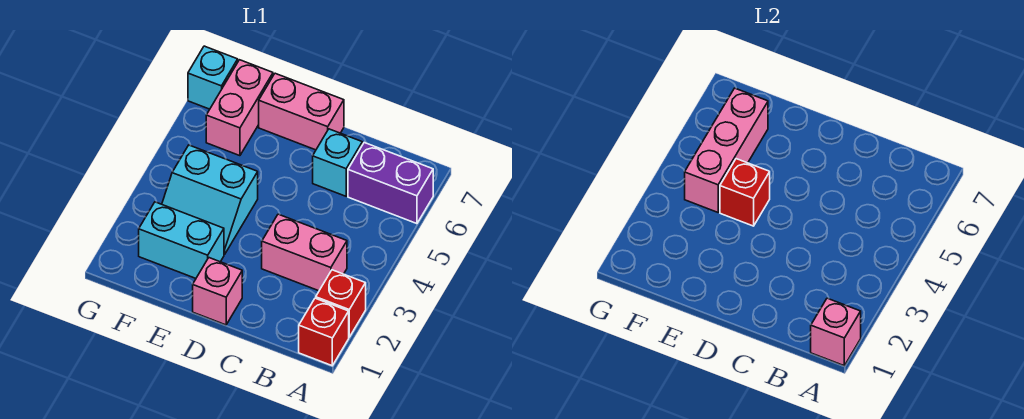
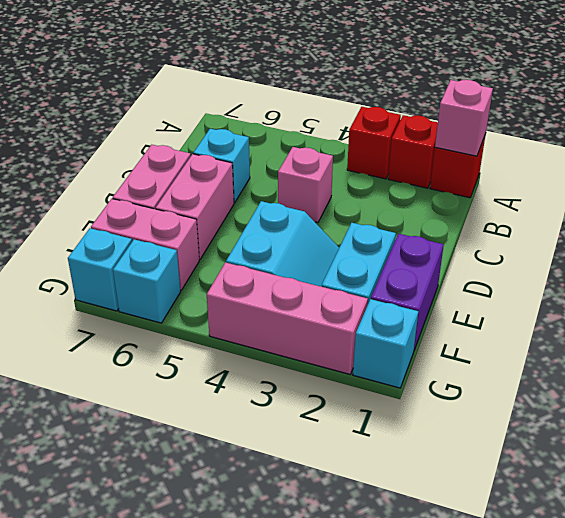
purple brick A6:B6 level 1 -> purple brick E1:F1 level 1
pink brick B3:C3 level 1 -> pink brick D6:E6 level 1
pink brick D1 level 1 -> pink brick C4 level 1
red brick E4 level 2 -> red brick A3 level 1
pink brick F4:F6 level 2 -> pink brick G2:G4 level 1
none -> cyan brick G1 level 1
none -> cyan brick G6 level 1

